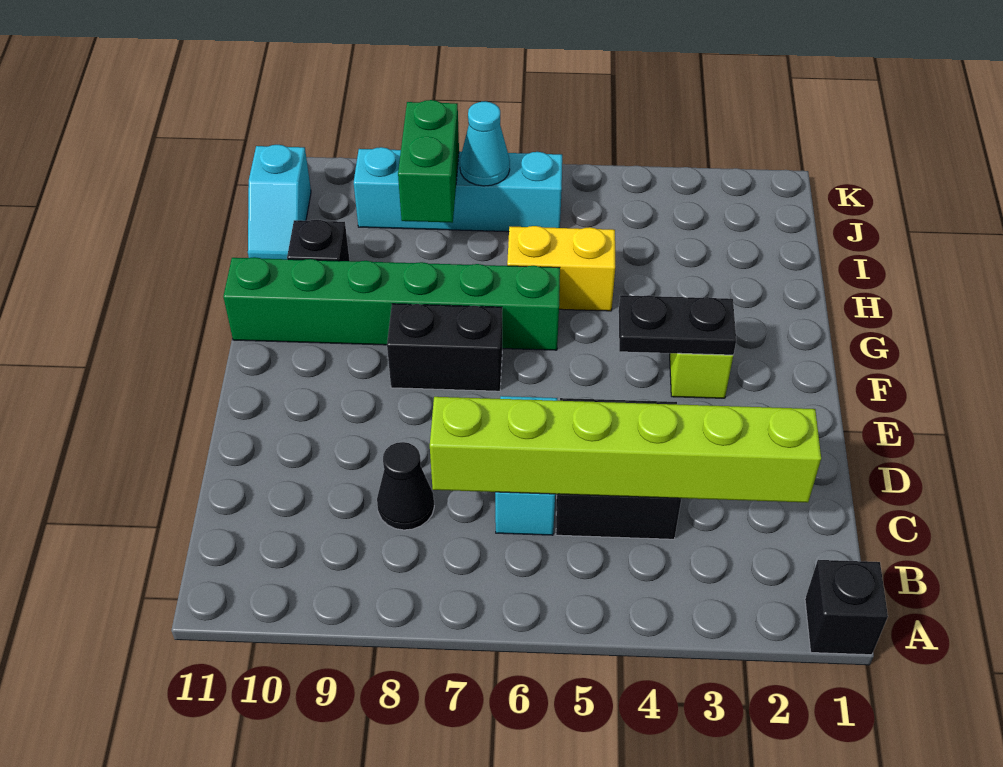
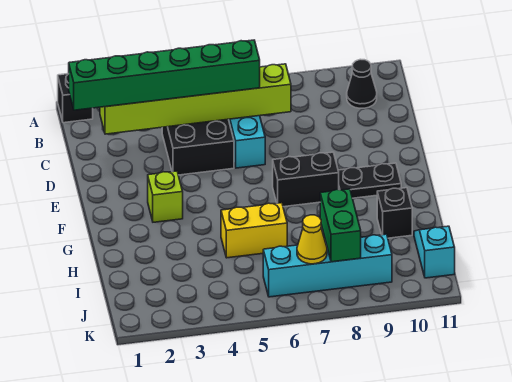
black cone C8 level 1 -> black cone B10 level 1
black plate F3:F4 level 2 -> black plate F9:F10 level 1
green brick G6:G11 level 1 -> green brick C1:C6 level 3
cyan cone J7 level 2 -> yellow cone J7 level 2

